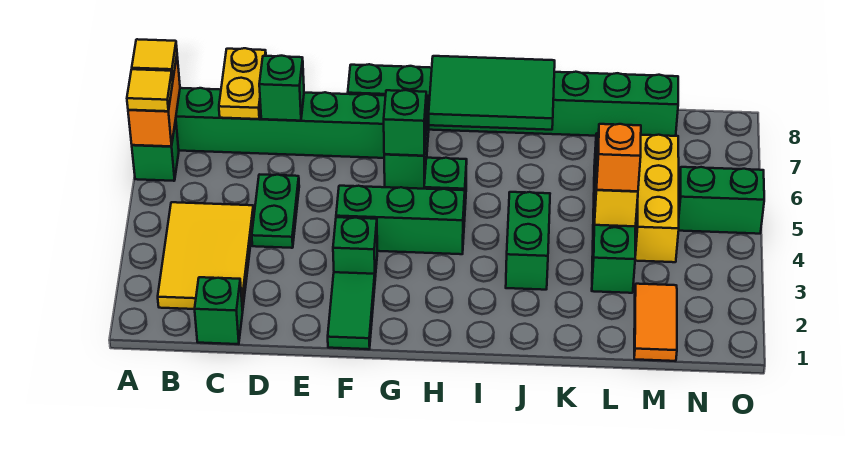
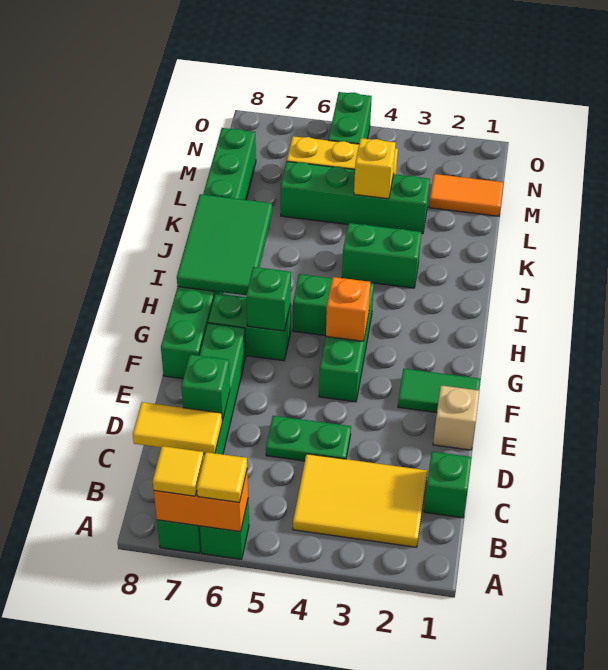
yellow plate C7:C8 level 2 -> yellow tile C7:C8 level 2
none -> tan brick E1 level 1
green brick F3 level 1 -> none
orange brick L4 level 3 -> orange brick G4 level 2

